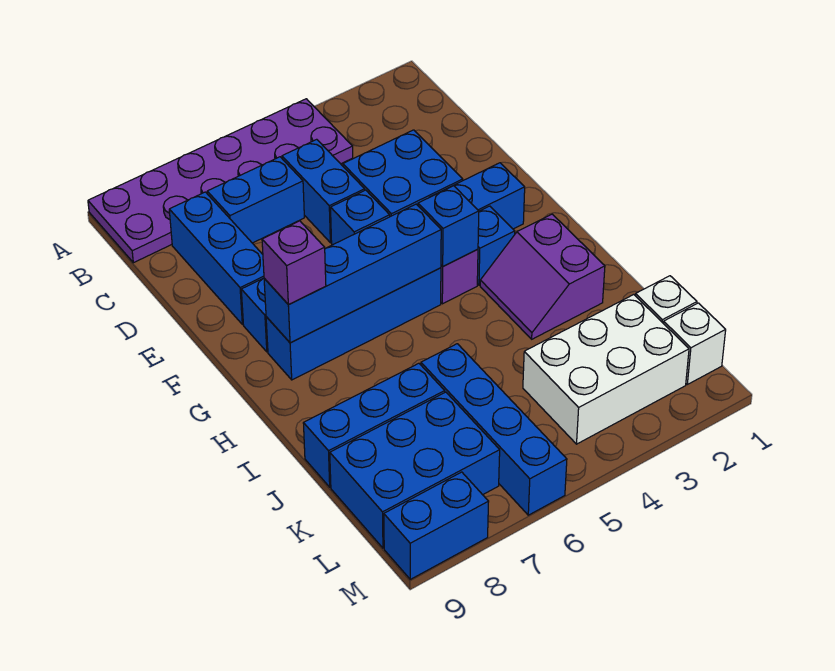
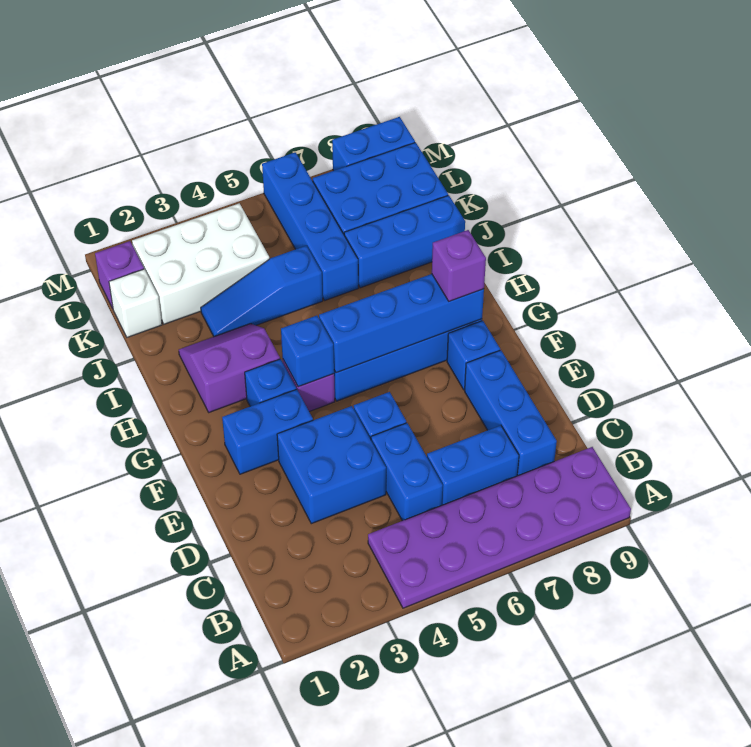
purple slope H2:I3 level 1 top 2 -> purple slope H2:I3 level 1 top H
none -> blue slope J3:J5 level 1 top 5
white brick L1 level 1 -> purple brick L1 level 1

